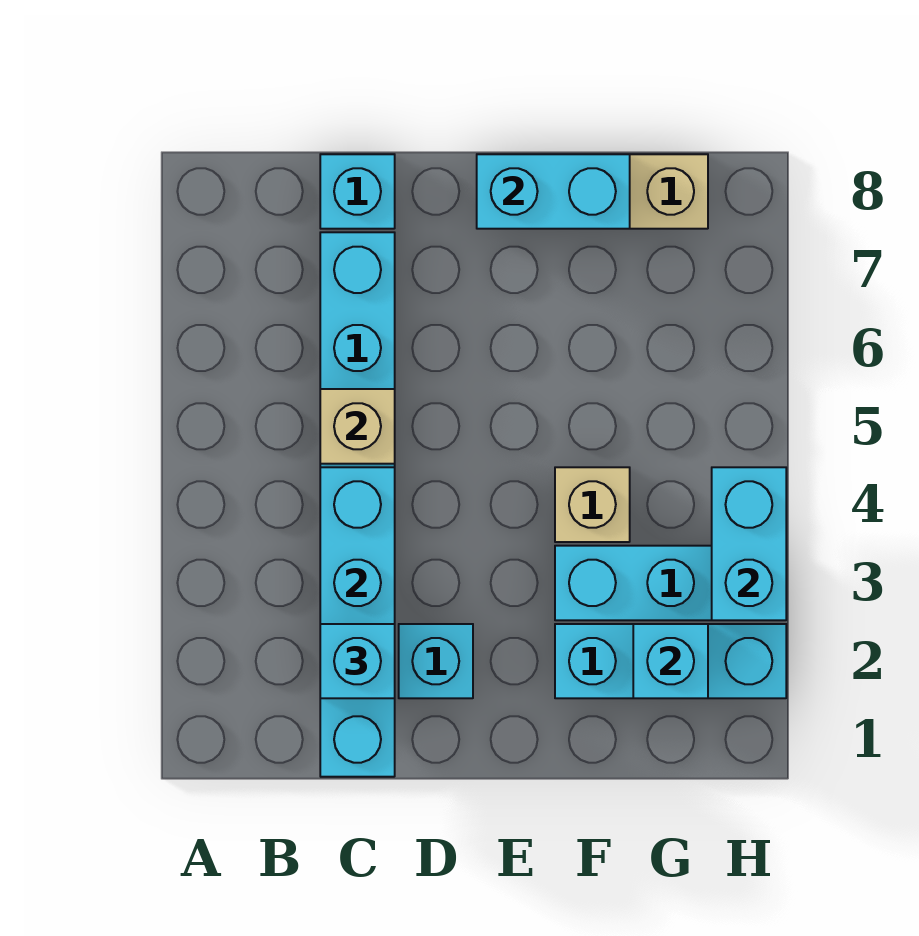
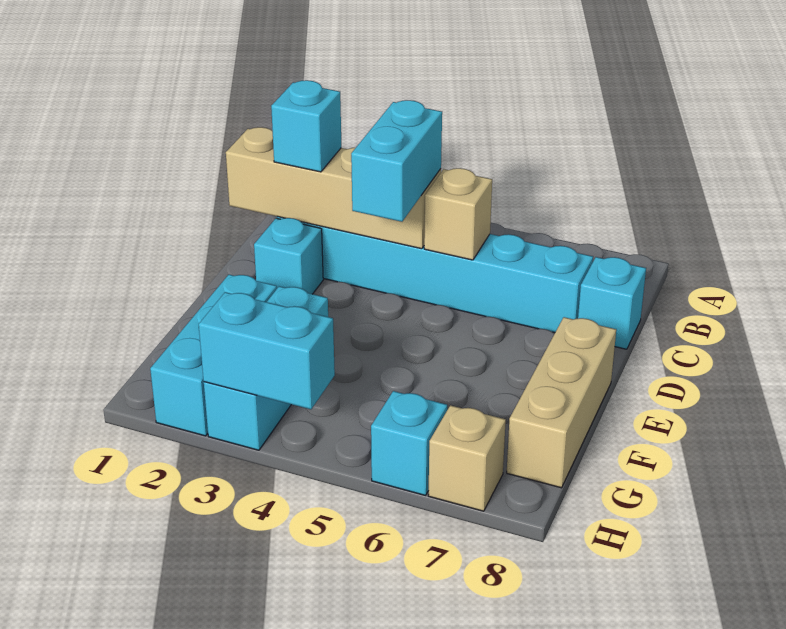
cyan brick C1:C4 level 2 -> tan brick C1:C4 level 2
cyan brick E8:F8 level 2 -> cyan brick C4:D4 level 3
tan brick F4 level 1 -> tan brick H7 level 1
cyan brick G2 level 2 -> cyan brick H6 level 1

